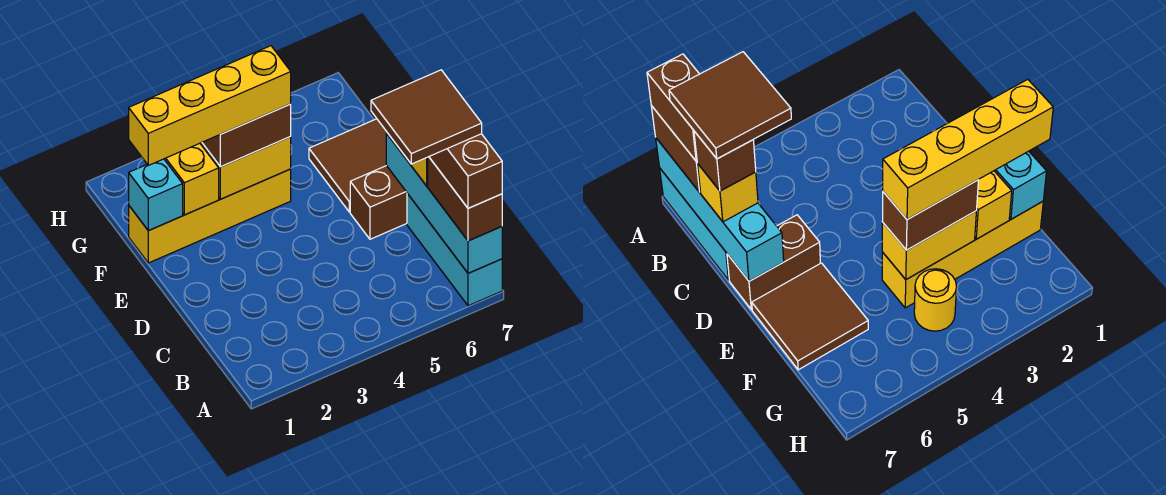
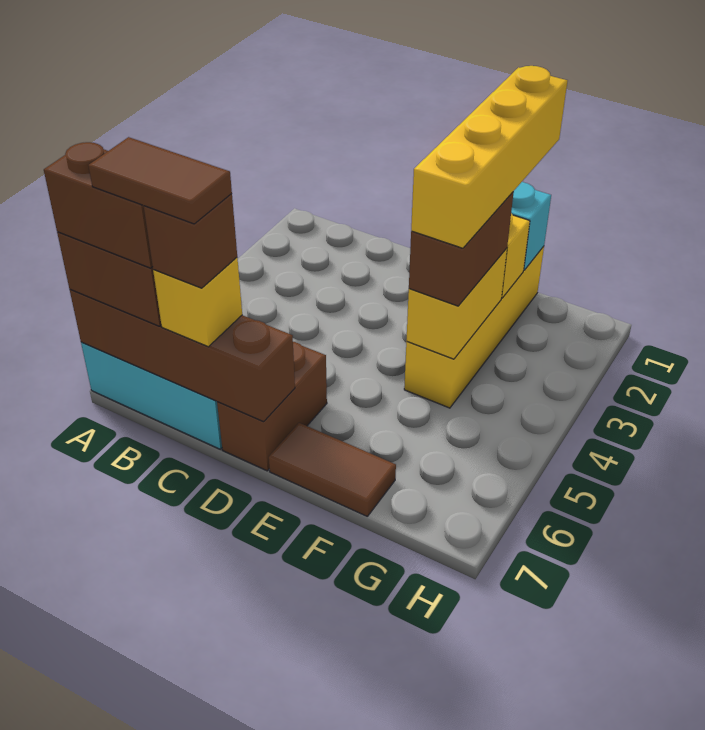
cyan brick A7:D7 level 2 -> brown brick A7:D7 level 2
brown tile B6:C7 level 5 -> brown tile B7:C7 level 5
brown tile E6:F7 level 1 -> brown tile E7:F7 level 1
yellow round brick G4 level 1 -> none

